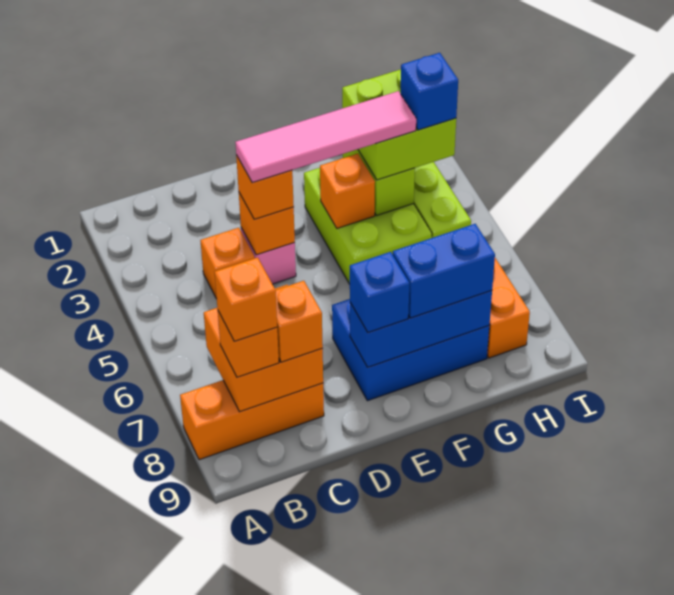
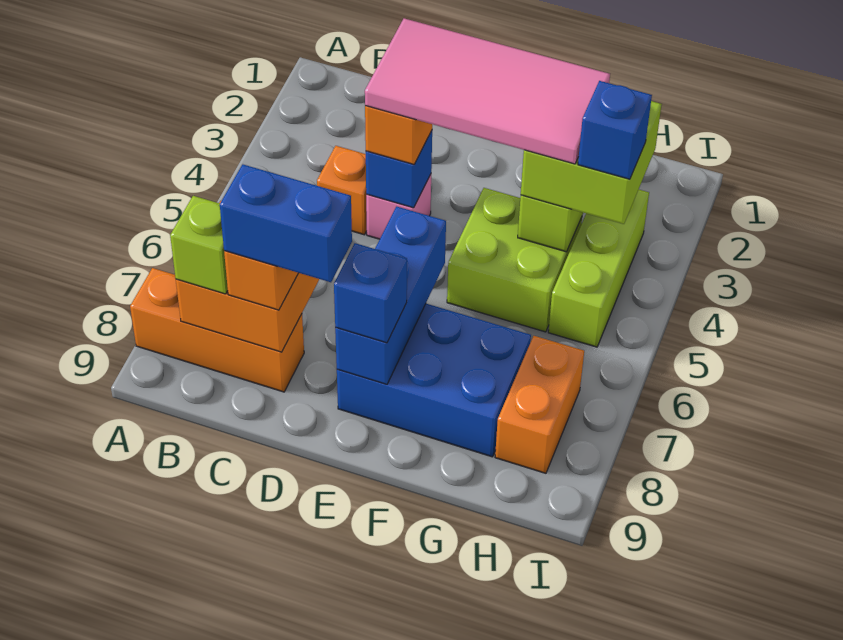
orange brick B8 level 3 -> lime brick B8 level 3
orange brick B8 level 4 -> none
orange brick D4 level 2 -> blue brick D4 level 2
pink tile D4:G4 level 4 -> pink tile D3:G4 level 4
blue brick E8:G8 level 2 -> blue brick E6:E8 level 2
lime brick F3:G5 level 1 -> lime brick F4:G5 level 1
orange brick F4 level 2 -> none
blue brick F8:G8 level 3 -> blue brick C8:D8 level 4

